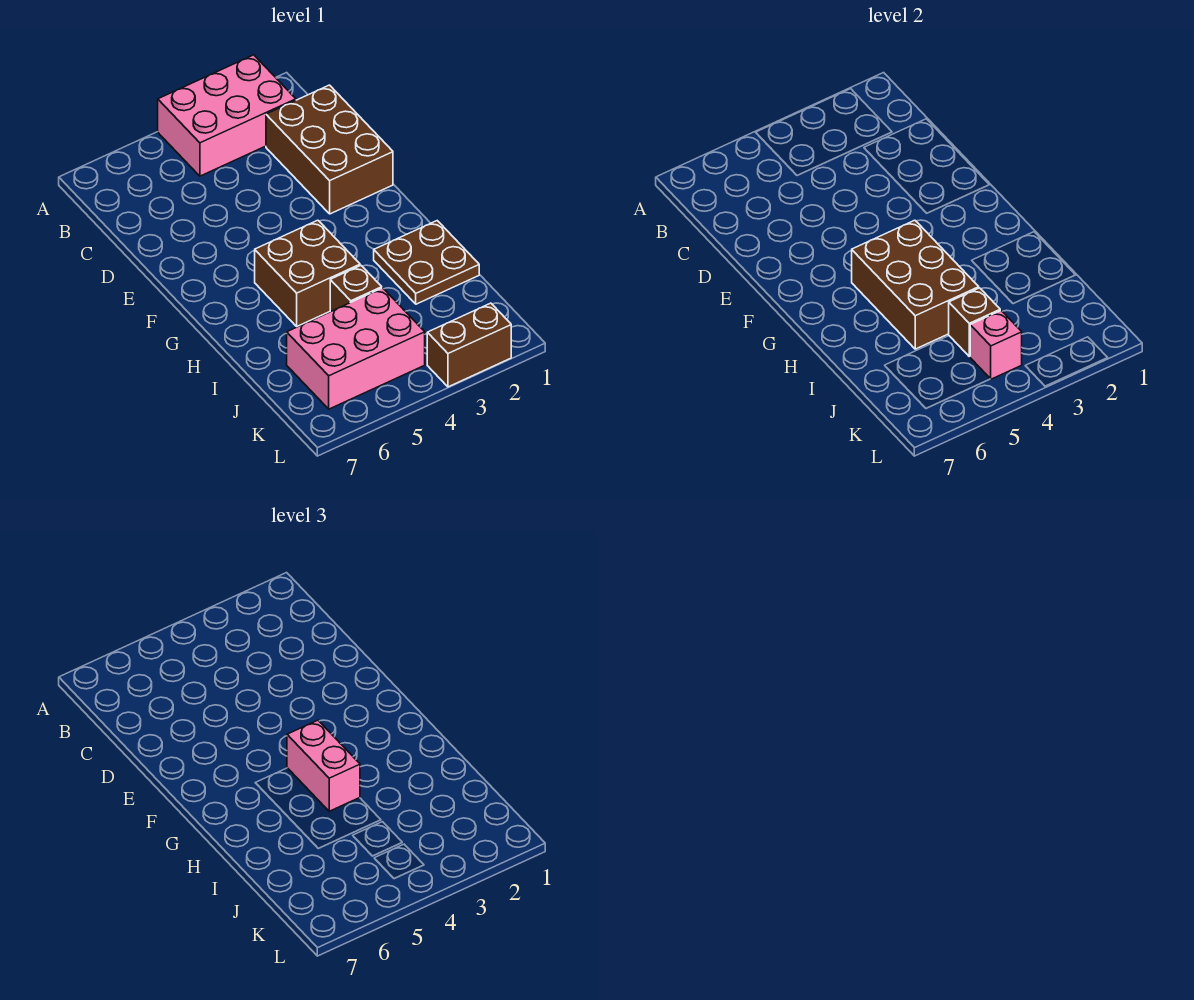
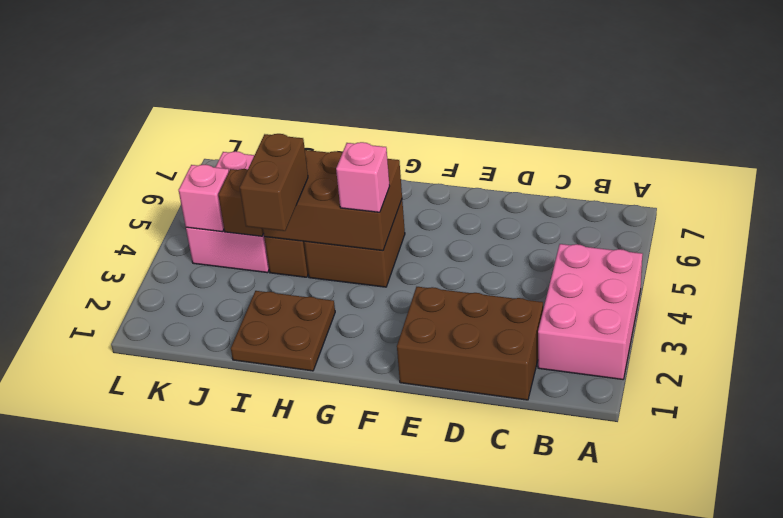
pink brick G4:H4 level 3 -> pink brick G4 level 3
brown brick L2:L3 level 1 -> brown brick I3:I4 level 3

